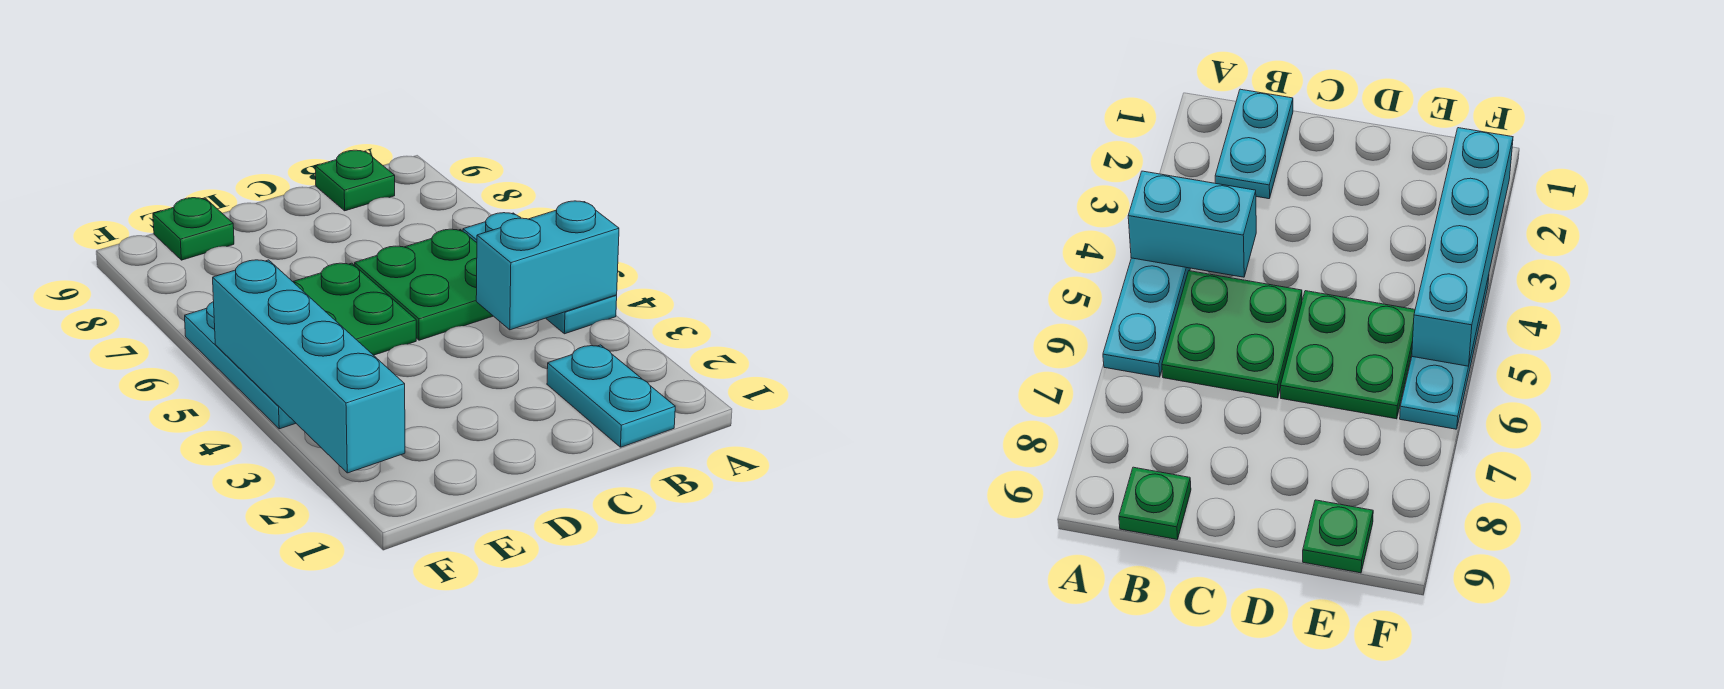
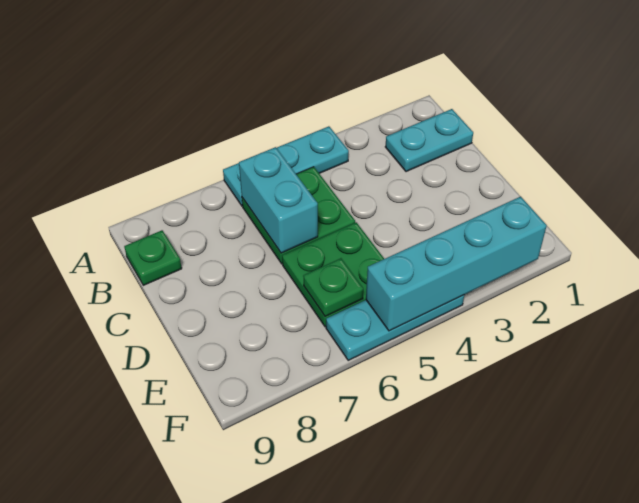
cyan brick A4:B4 level 2 -> cyan brick B6:C6 level 2
green plate E9 level 1 -> green plate E6 level 2

